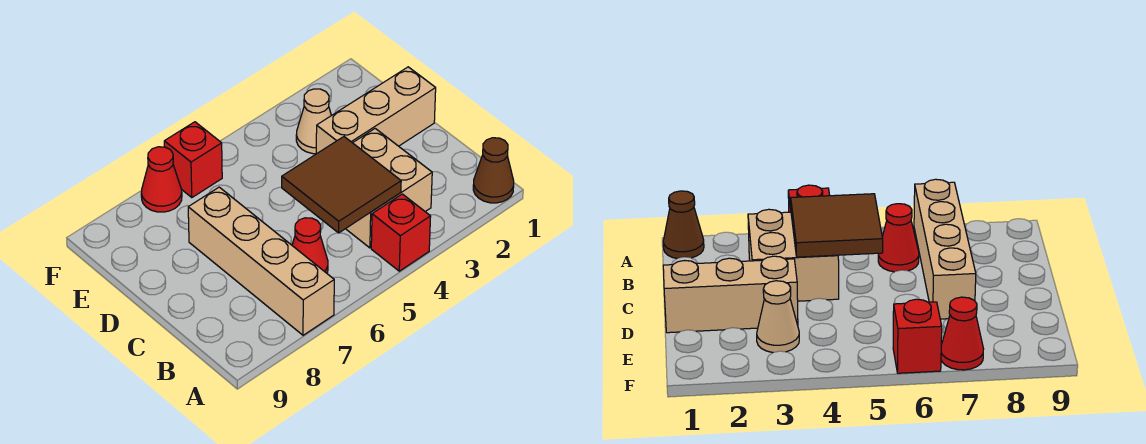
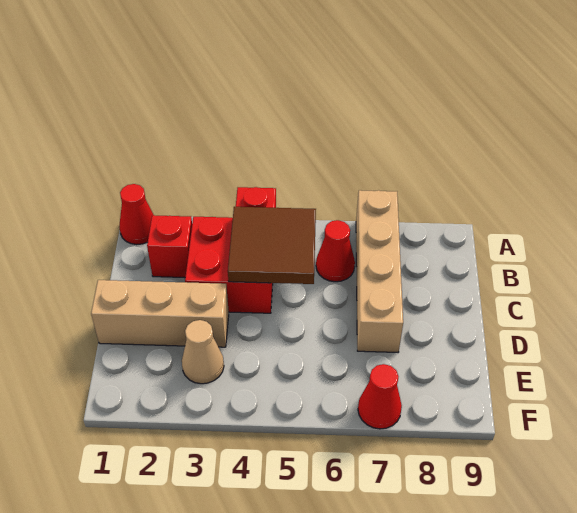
brown cone A1 level 1 -> red cone A1 level 1
tan brick B3:C4 level 1 -> red brick B3:C4 level 1
red brick F6 level 1 -> red brick B2 level 1

